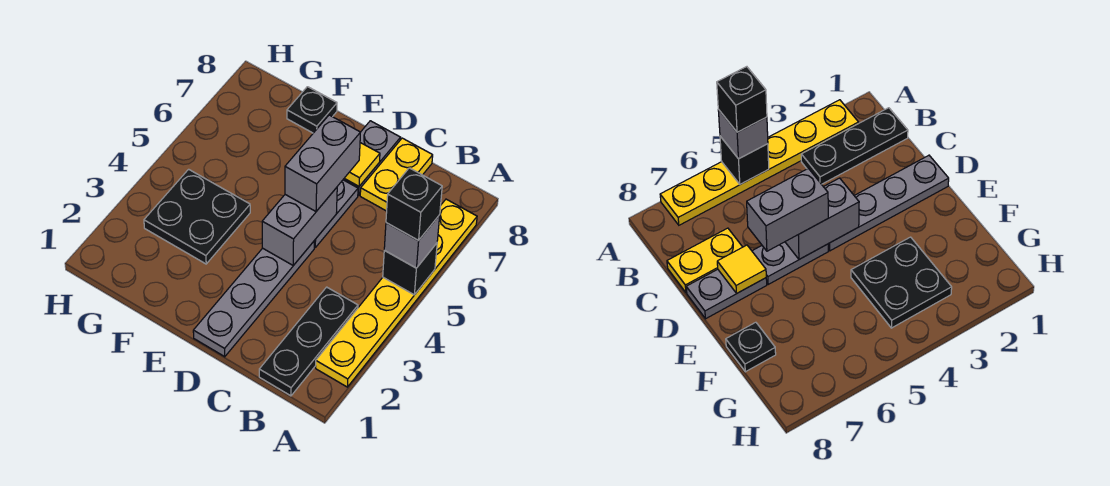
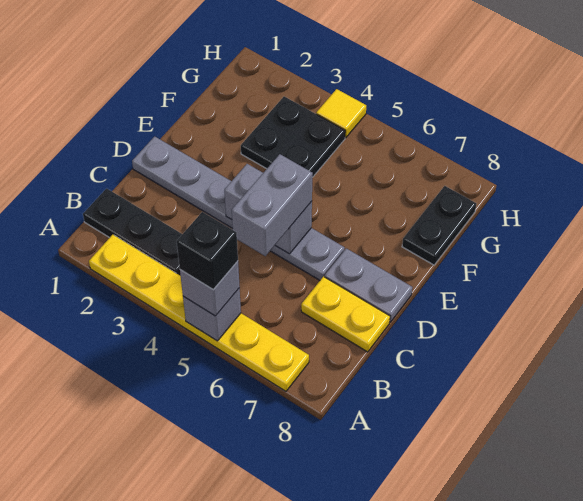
black brick A5 level 2 -> grey brick A5 level 2
grey brick D5:D6 level 3 -> grey brick C5:D5 level 3
yellow tile D7 level 2 -> yellow tile H4 level 1
black plate F8 level 1 -> black plate F8:G8 level 1

